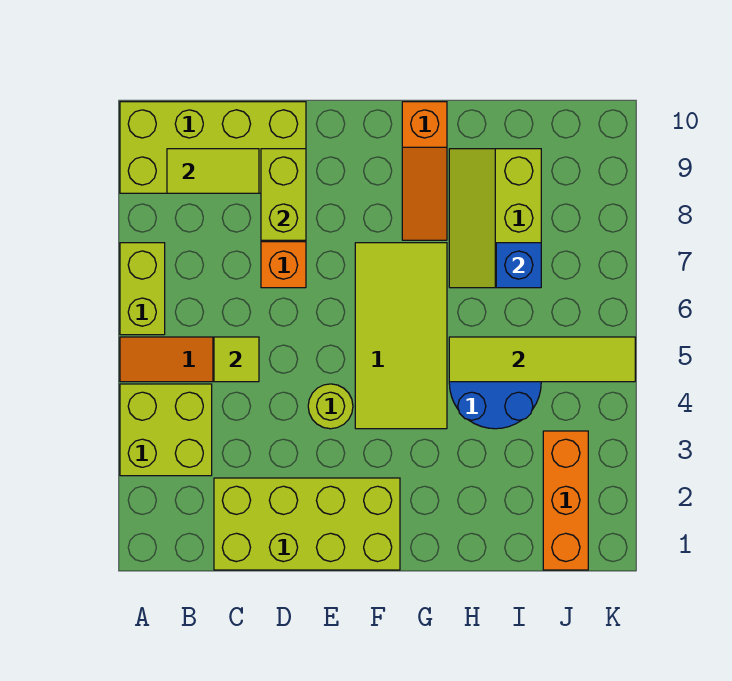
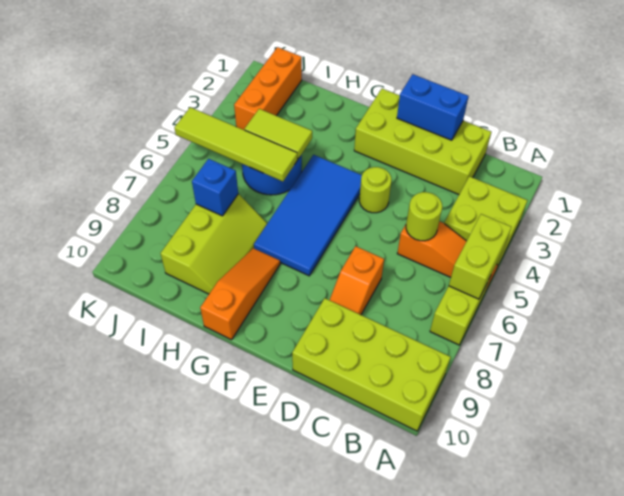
lime tile B9:C9 level 2 -> lime tile H4:I4 level 2
lime tile C5 level 2 -> lime round brick C5 level 2
none -> blue brick D1:E1 level 2
lime brick D8:D9 level 2 -> lime brick A5:A6 level 2
lime tile F4:G7 level 1 -> blue tile F4:G7 level 1

